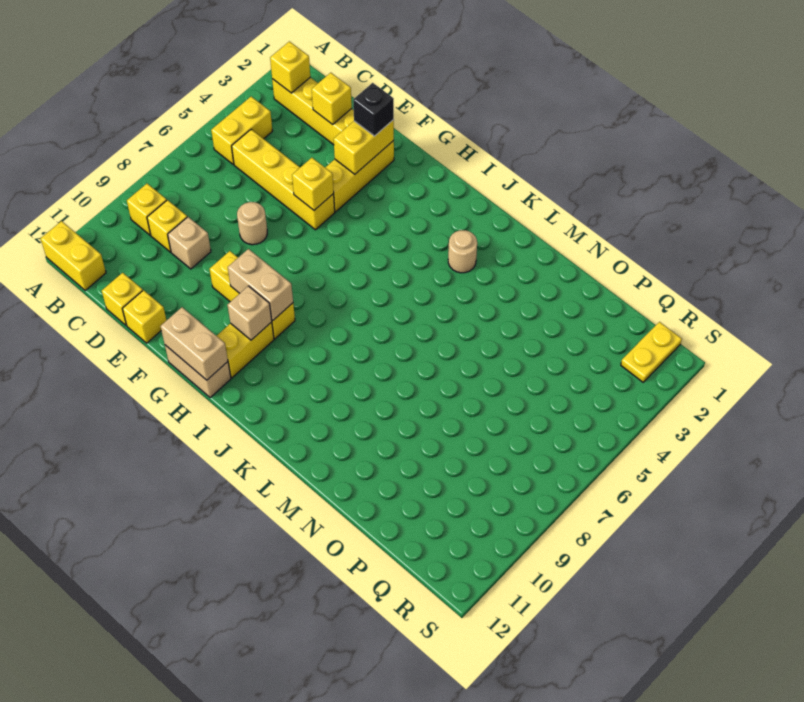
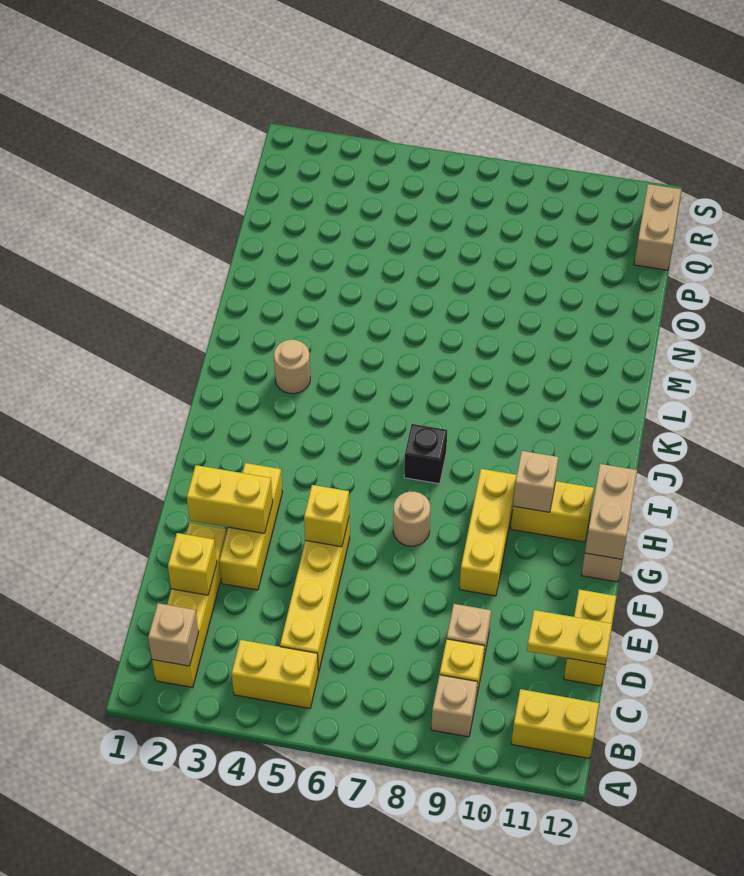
yellow brick A12:B12 level 1 -> yellow brick B11:B12 level 1
yellow brick B2 level 2 -> tan brick B2 level 2
yellow brick B9 level 1 -> tan brick B9 level 1
tan round brick E7 level 1 -> tan round brick G7 level 1
yellow brick F2:F4 level 1 -> yellow brick E3:G3 level 1
black brick F2 level 3 -> black brick I7 level 1
tan brick G9:H9 level 2 -> tan brick Q12:R12 level 1
yellow plate R1:R2 level 1 -> yellow plate D11:D12 level 2

